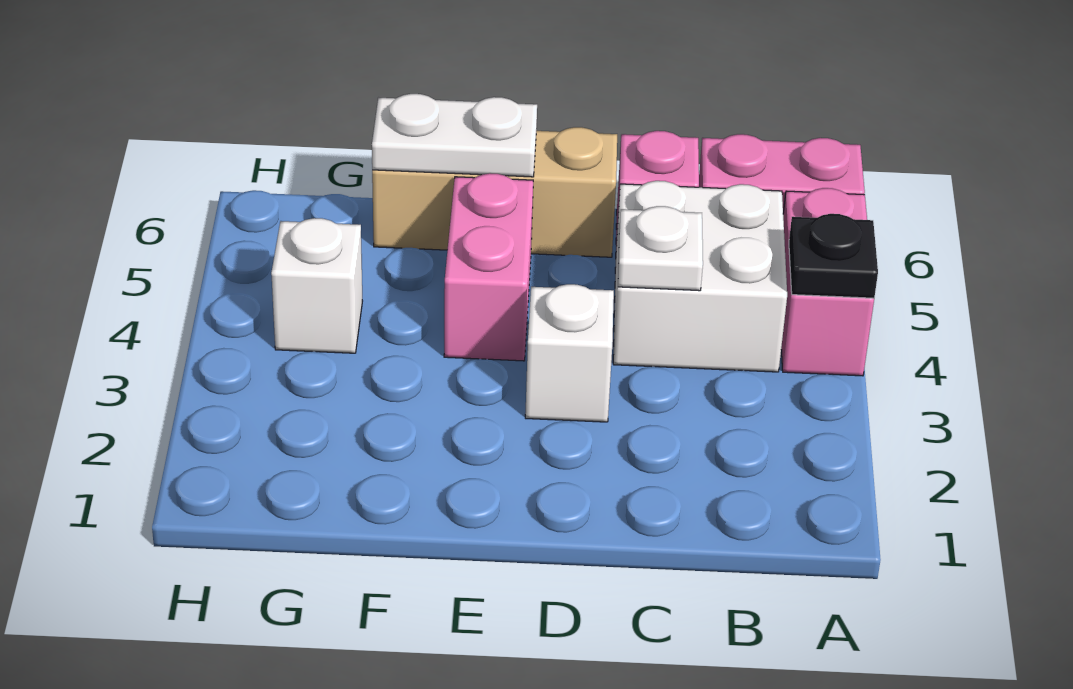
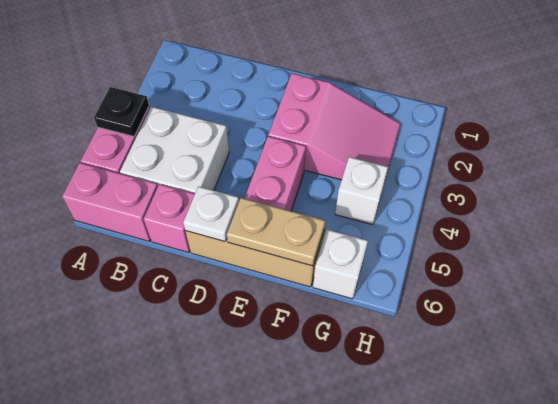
white plate C4 level 2 -> white plate D6 level 2
white brick D3 level 1 -> white brick G6 level 1
none -> pink slope E2:G3 level 1 top E
white plate E6:F6 level 2 -> tan plate E6:F6 level 2

